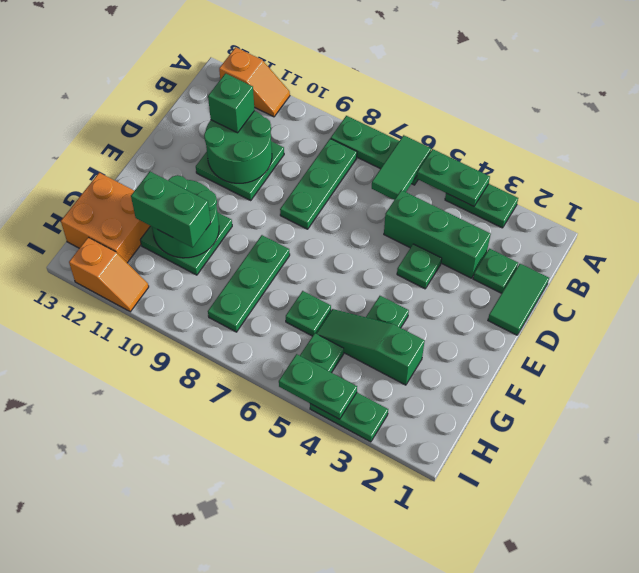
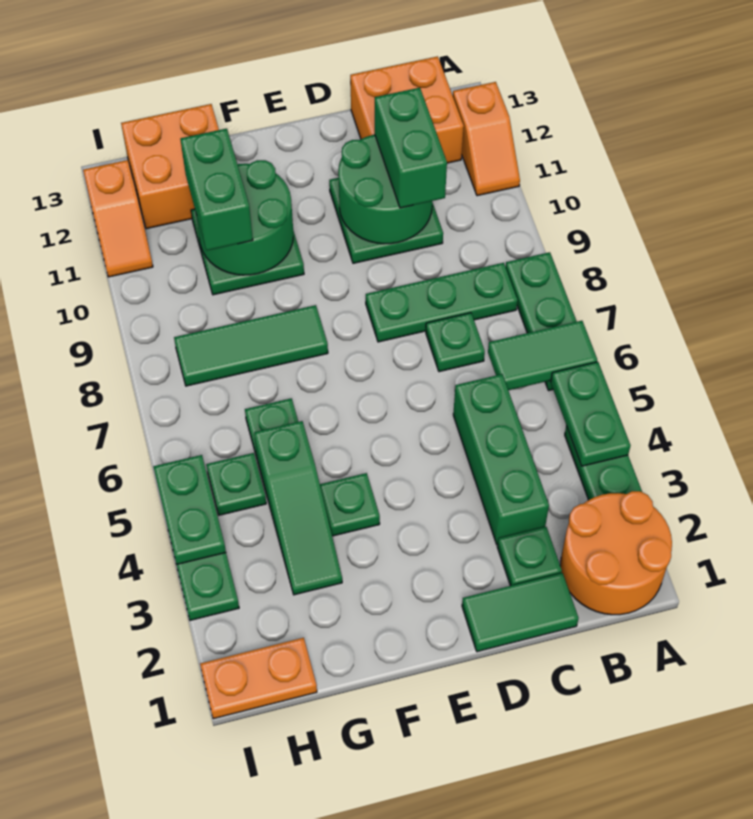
none -> orange round brick A1:B2 level 1
none -> orange brick B12:C13 level 1
green brick C11 level 3 -> green brick C10:C11 level 3
green plate D4 level 1 -> green plate C7 level 1
green plate F8:H8 level 1 -> green tile F8:H8 level 1
green slope G3:G5 level 1 top 3 -> green slope G3:G5 level 1 top 5
none -> orange plate H1:I1 level 1

